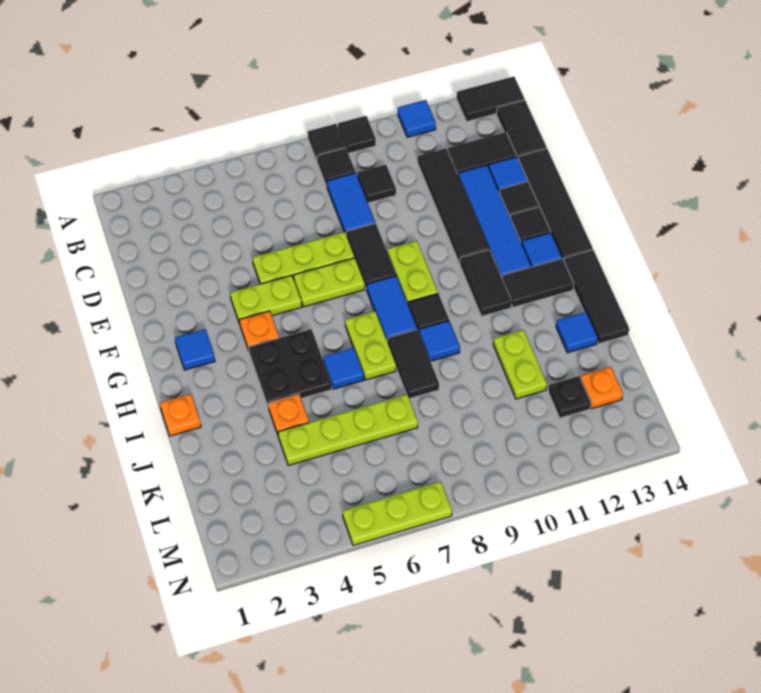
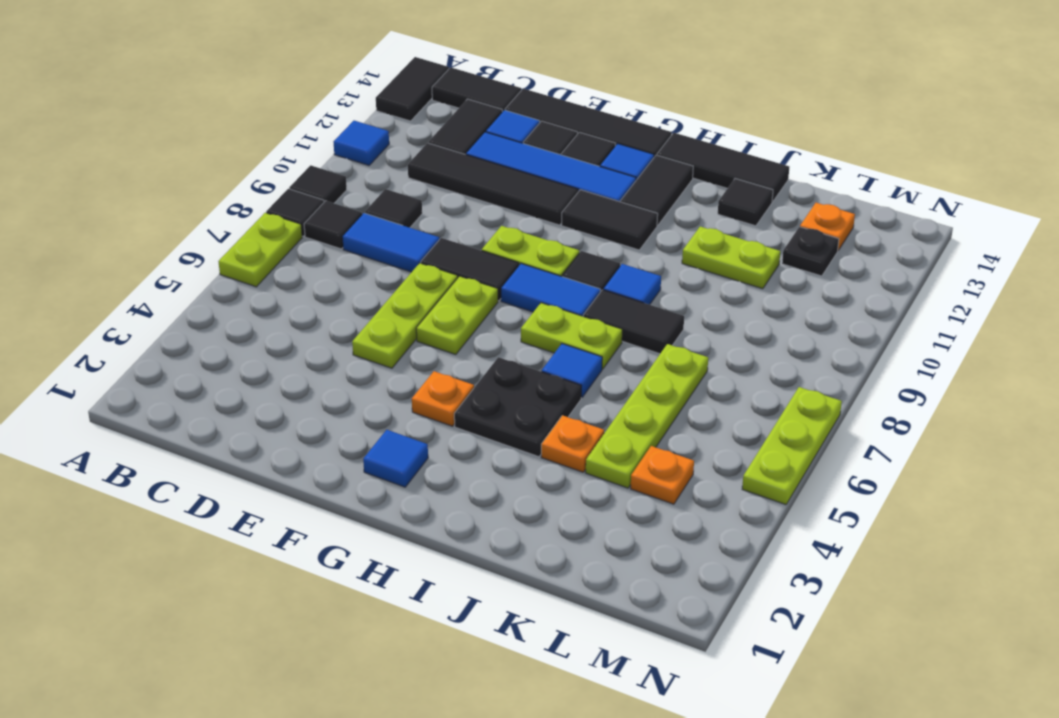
lime plate F4:F5 level 1 -> lime plate A6:A7 level 1
orange plate I1 level 1 -> orange plate L4 level 1
blue tile J13 level 1 -> black tile J13 level 1

